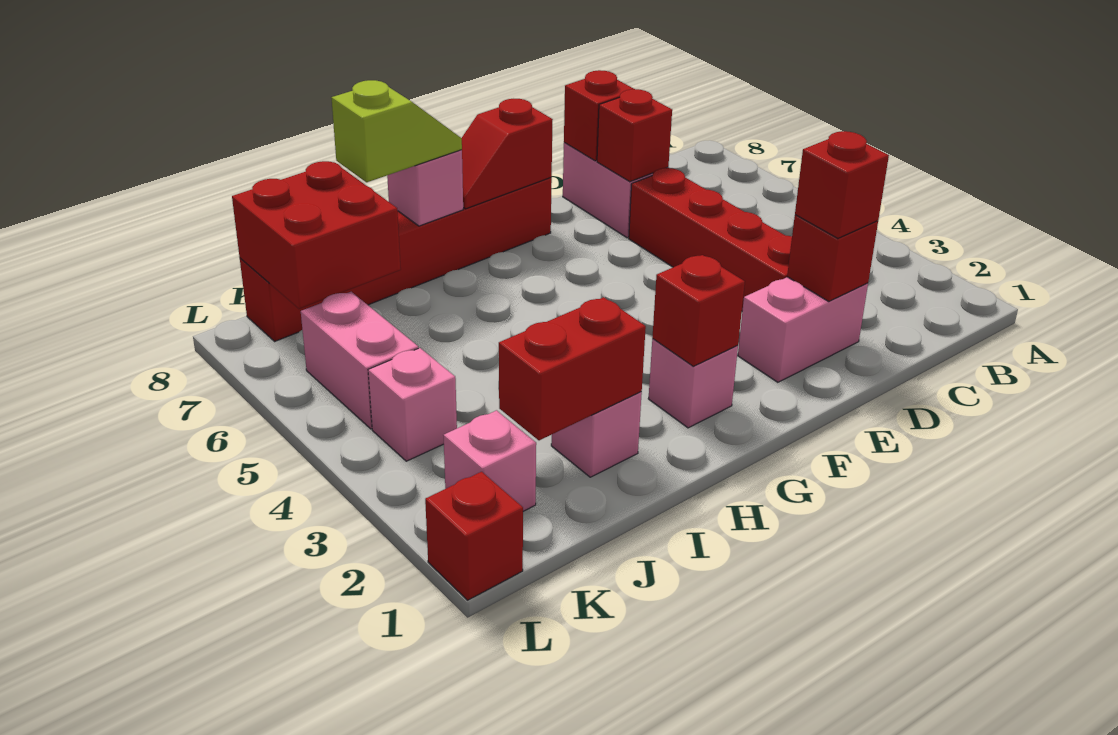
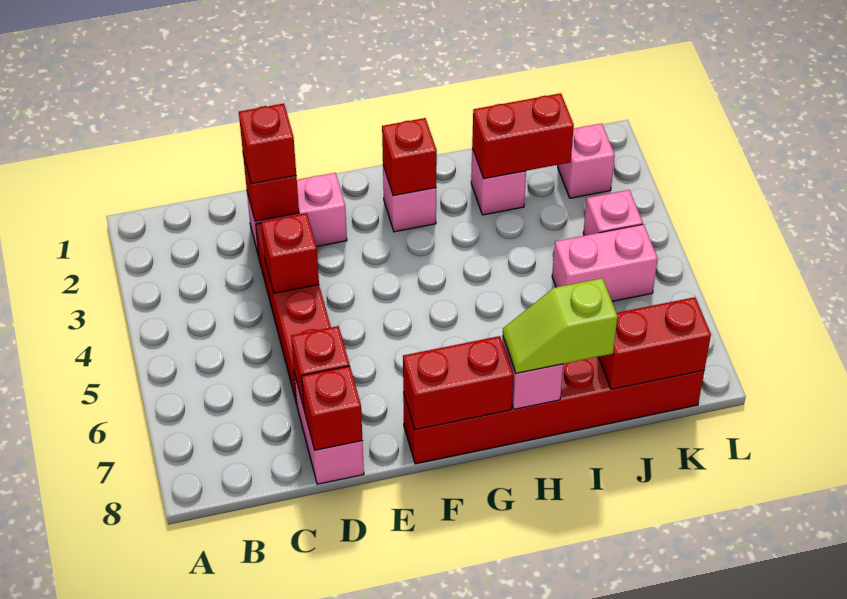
red slope F8:G8 level 2 top F -> red brick F8:G8 level 2
red brick J7:K8 level 2 -> red brick J8:K8 level 2
pink brick K5:K6 level 1 -> pink brick J5:K5 level 1
red brick L1 level 1 -> red brick D4 level 2

